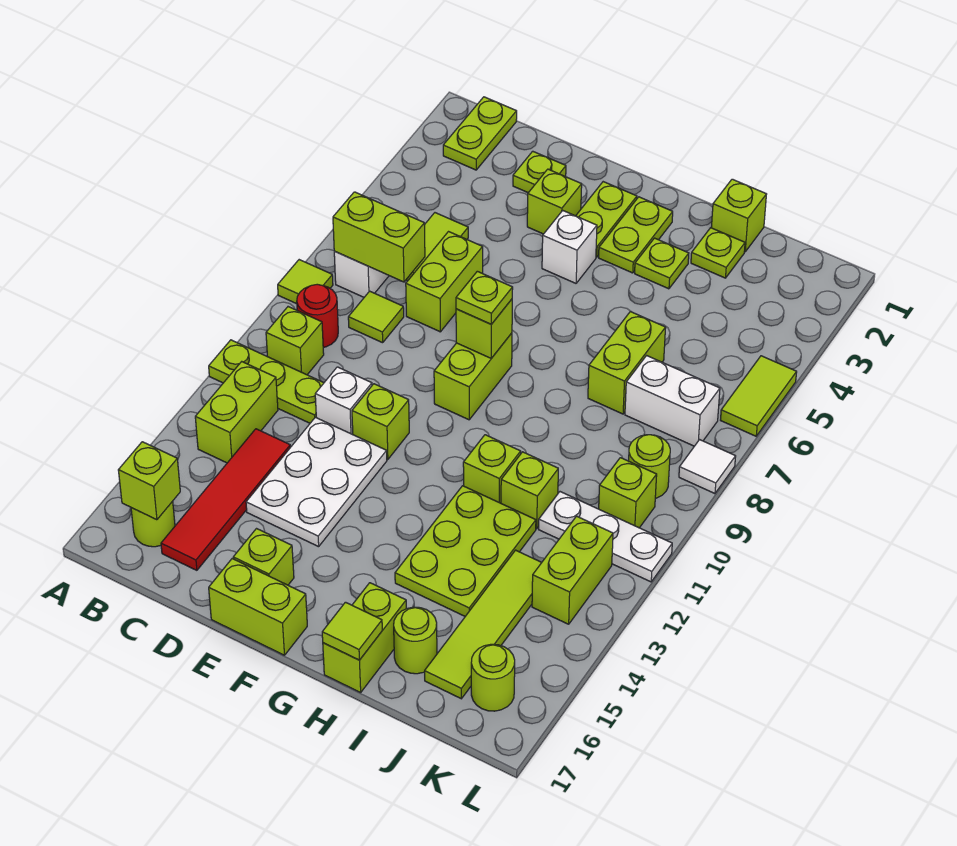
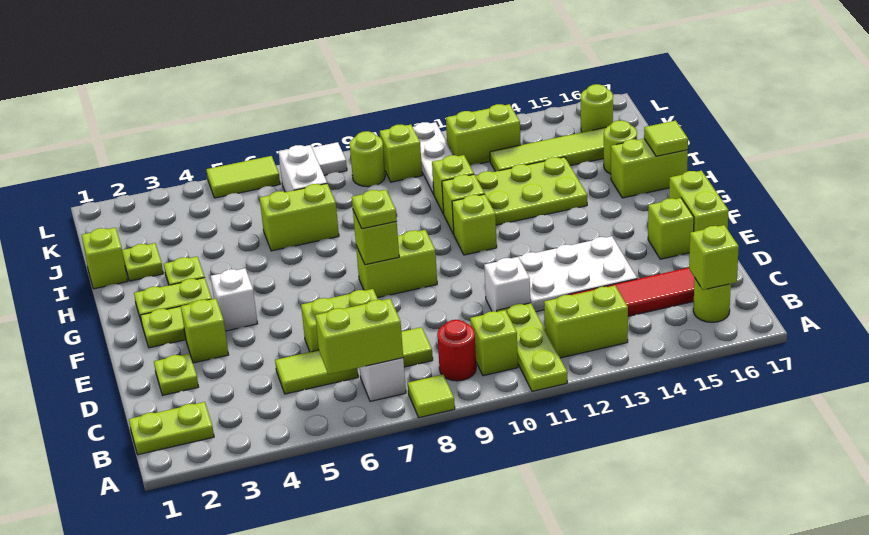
lime brick B7:C7 level 2 -> lime brick B6:B7 level 2
lime brick E11 level 1 -> lime brick G11 level 1

